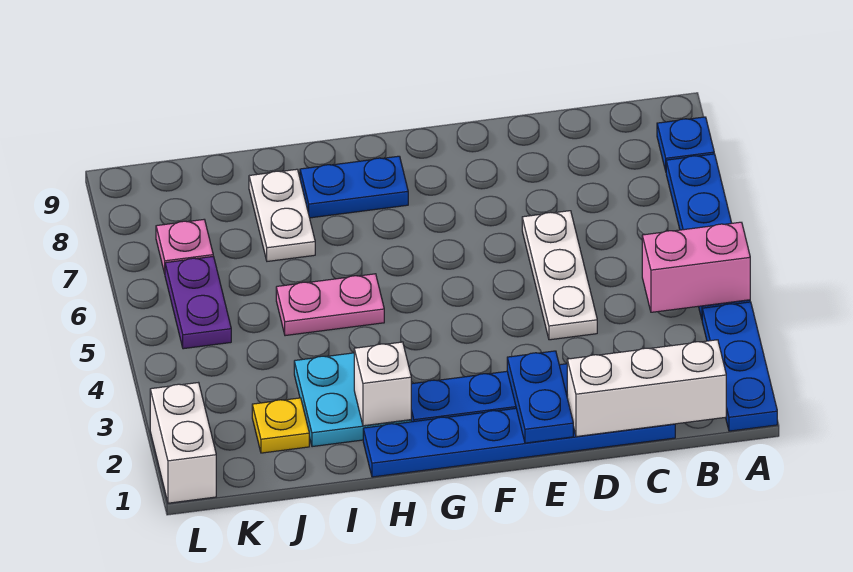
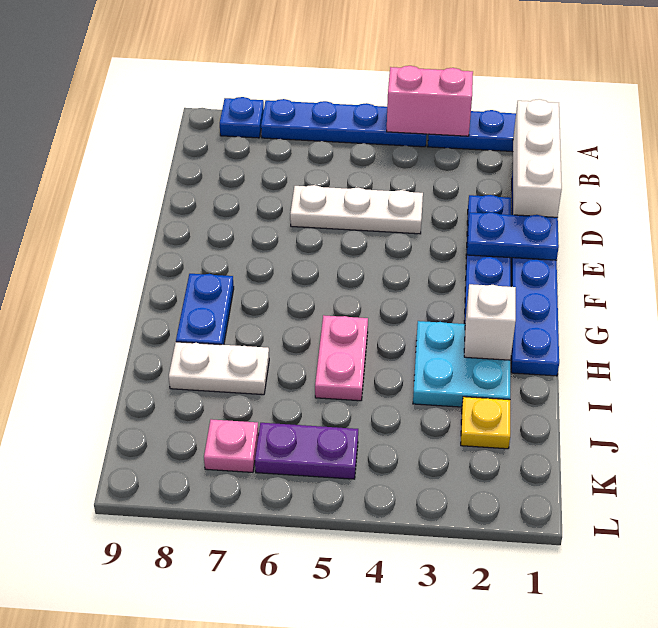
pink brick A4:B4 level 2 -> pink brick A3:A4 level 2
white brick L1:L2 level 1 -> none

